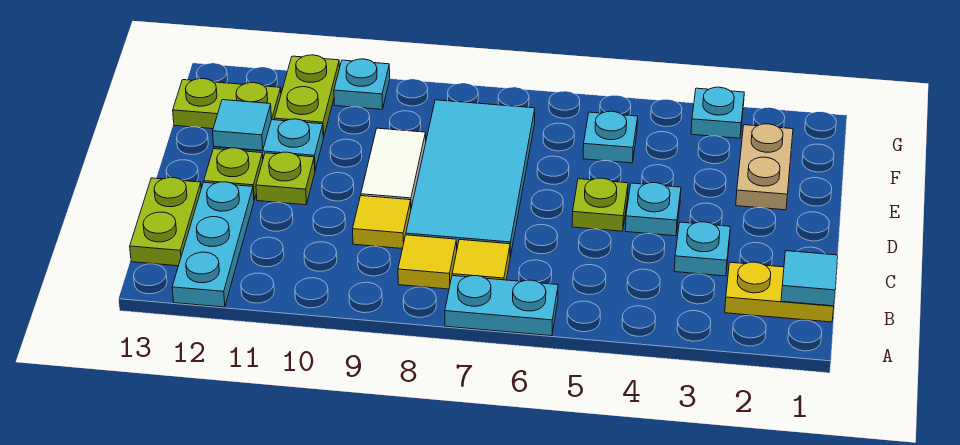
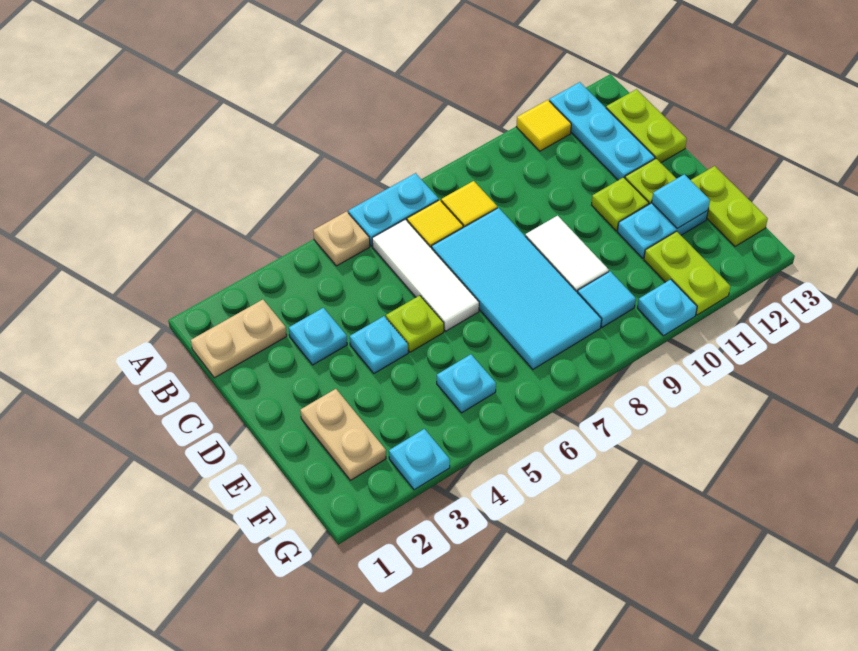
none -> tan plate A5 level 1
yellow plate B1:B2 level 1 -> tan plate B1:B2 level 1
cyan tile B1 level 2 -> cyan tile F9 level 1
none -> white tile B6:D6 level 1
yellow tile C9 level 1 -> yellow tile A11 level 1
lime plate F12:F13 level 1 -> lime plate E13:F13 level 1

